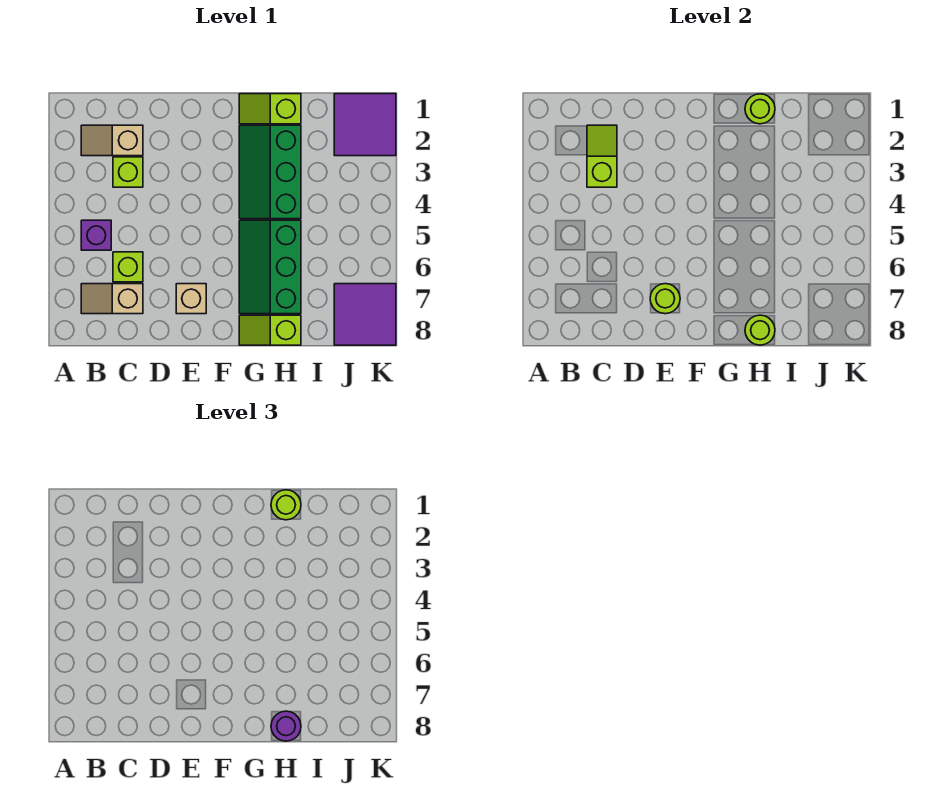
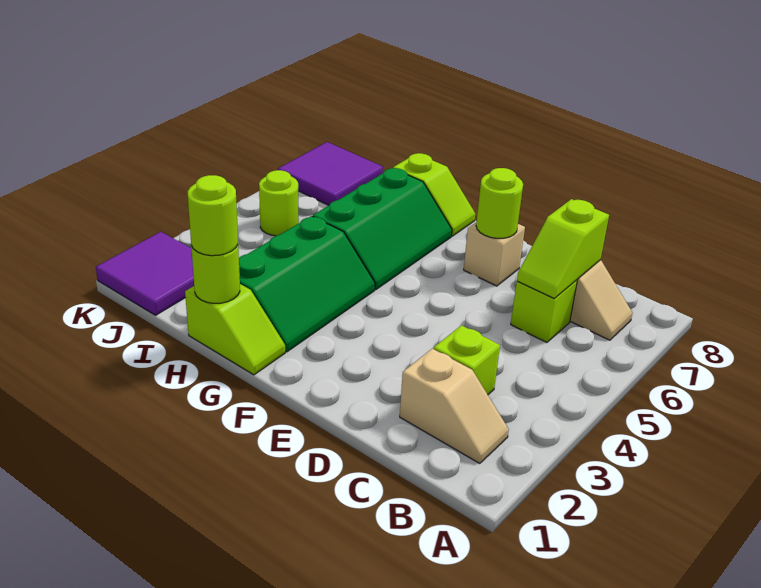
purple brick B5 level 1 -> none
lime slope C2:C3 level 2 top 3 -> lime slope C6:C7 level 2 top 7
lime round brick H8 level 2 -> lime round brick J5 level 1
purple round brick H8 level 3 -> none

